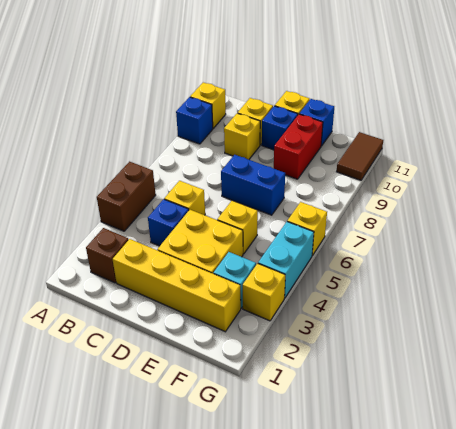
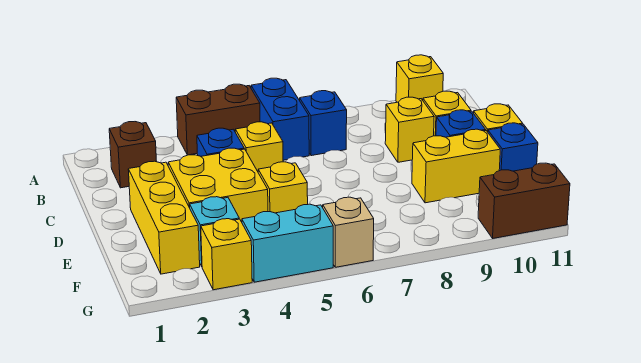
blue brick A9 level 1 -> blue brick B7 level 1
yellow brick C2:F2 level 1 -> yellow brick D2:F2 level 1
blue brick D7:E7 level 1 -> blue brick A6:B6 level 1
red brick E9:E10 level 1 -> yellow brick E9:E10 level 1
yellow brick G6 level 1 -> tan brick G6 level 1
brown tile G10:G11 level 1 -> brown brick G10:G11 level 1

